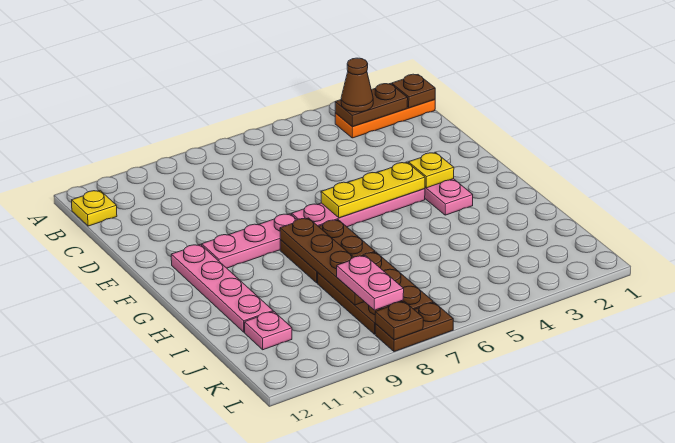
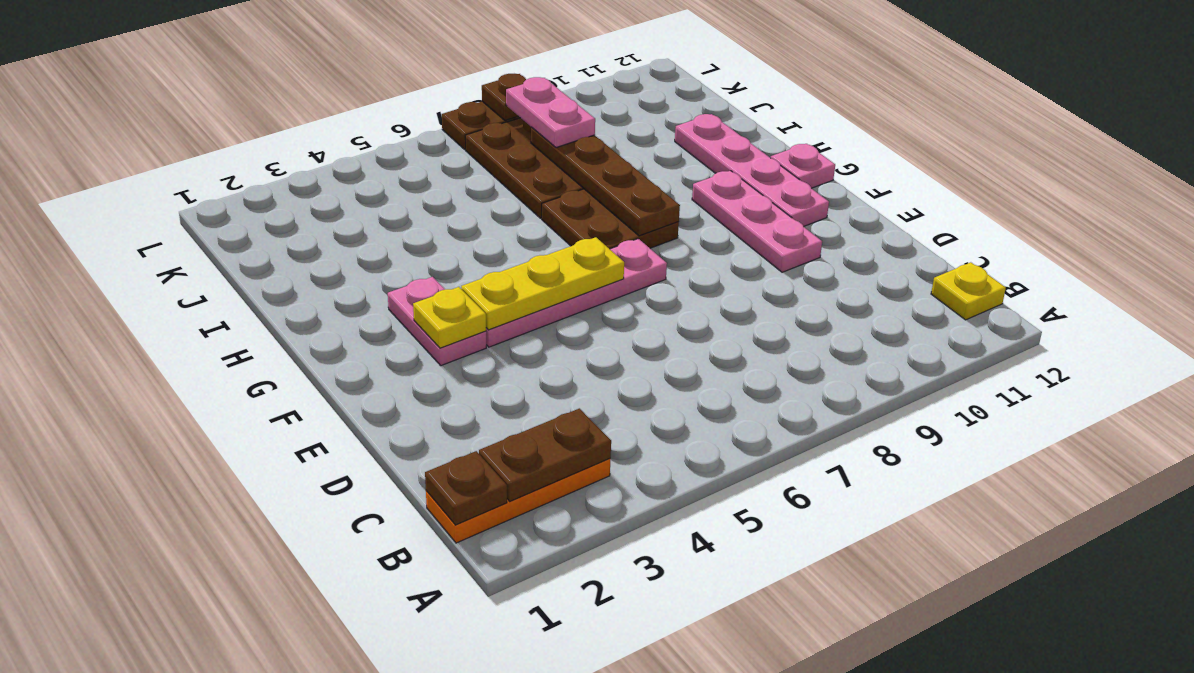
brown cone B3 level 3 -> none
pink plate F8:F10 level 1 -> pink plate E10:G10 level 1
pink plate J11 level 1 -> pink plate G12 level 1

